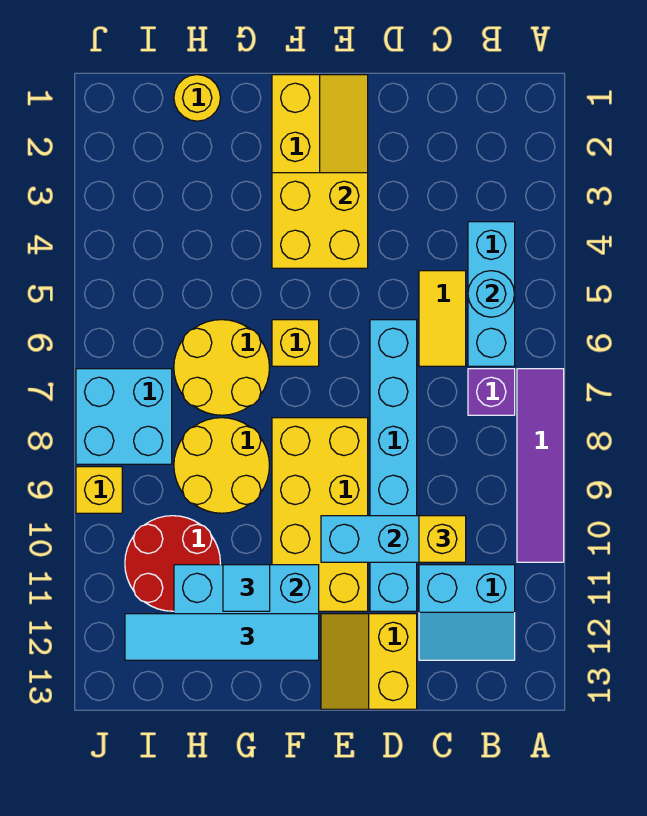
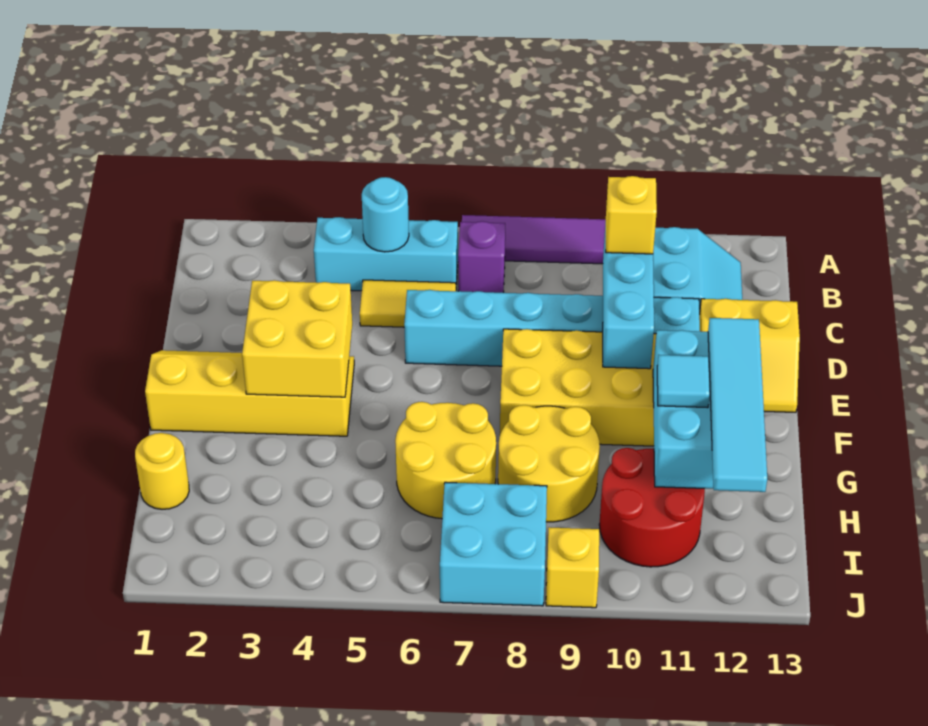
yellow brick F6 level 1 -> none

